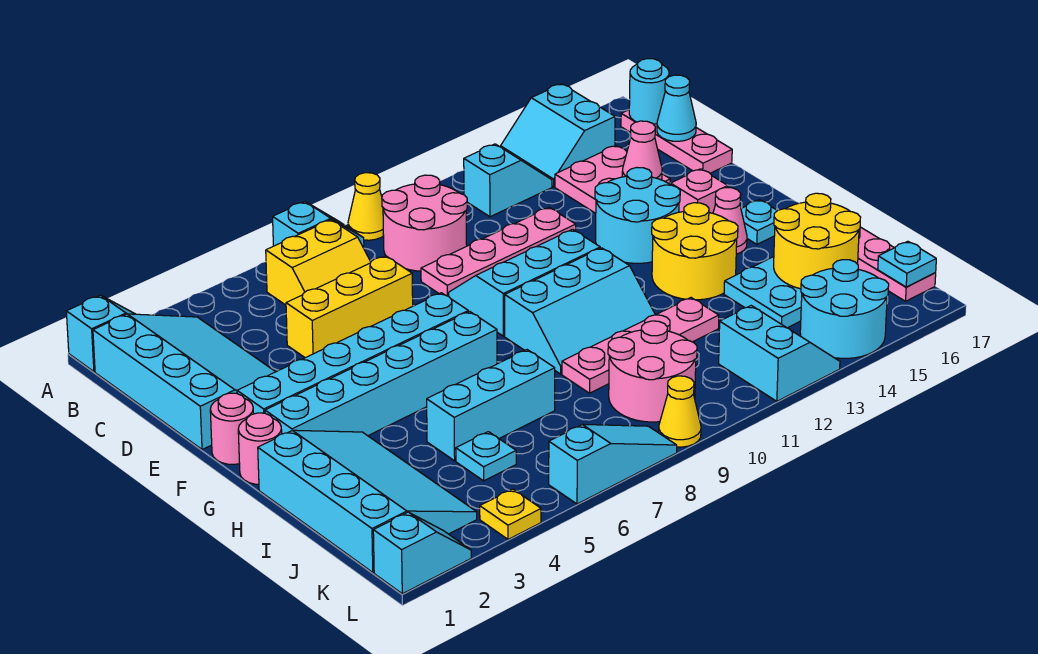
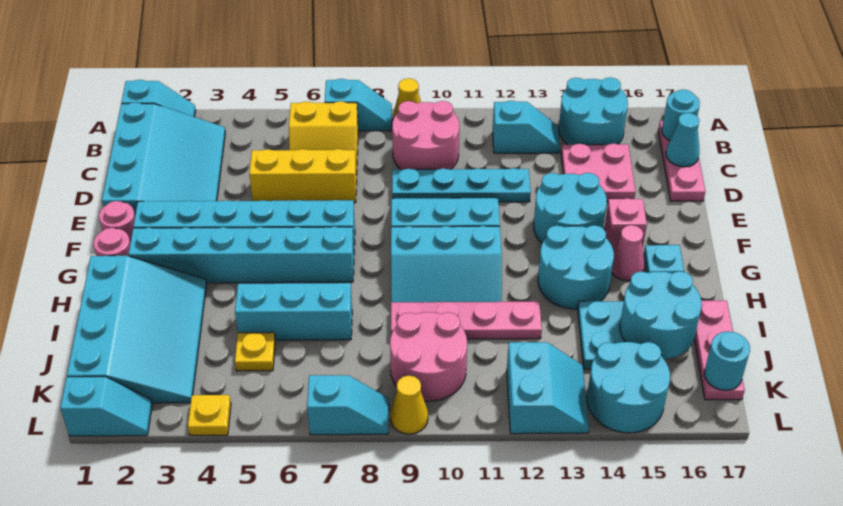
cyan slope A14:B15 level 1 top 15 -> cyan round brick A14:B15 level 1
pink plate D9:D12 level 1 -> cyan plate D9:D12 level 1
pink cone D15 level 2 -> none
yellow round brick G13:H14 level 1 -> cyan round brick G13:H14 level 1
yellow round brick I15:J16 level 2 -> cyan round brick I15:J16 level 2
cyan plate J5 level 1 -> yellow plate J5 level 1
cyan plate K17 level 2 -> cyan round brick K17 level 2
cyan slope L6:L8 level 1 top 6 -> cyan slope L7:L8 level 1 top 7

